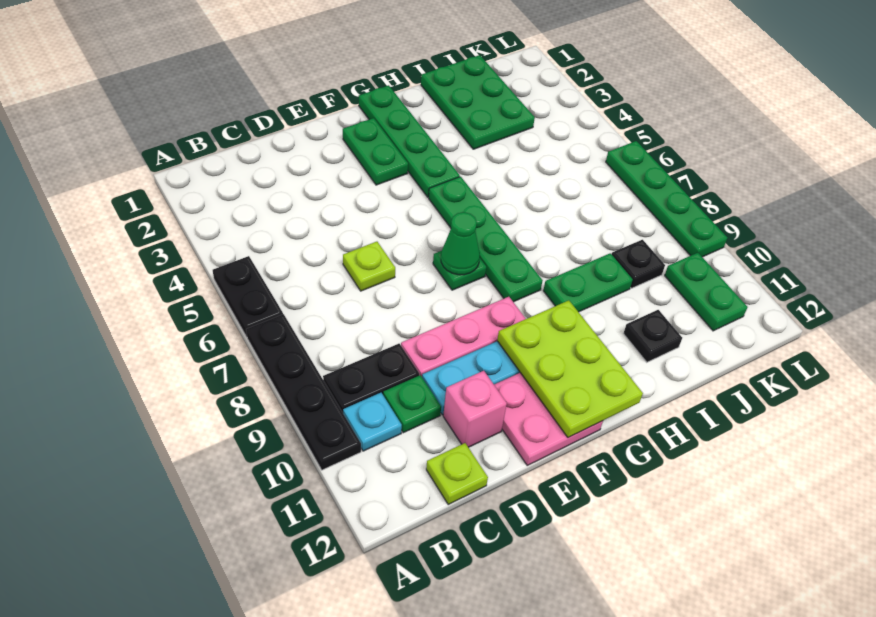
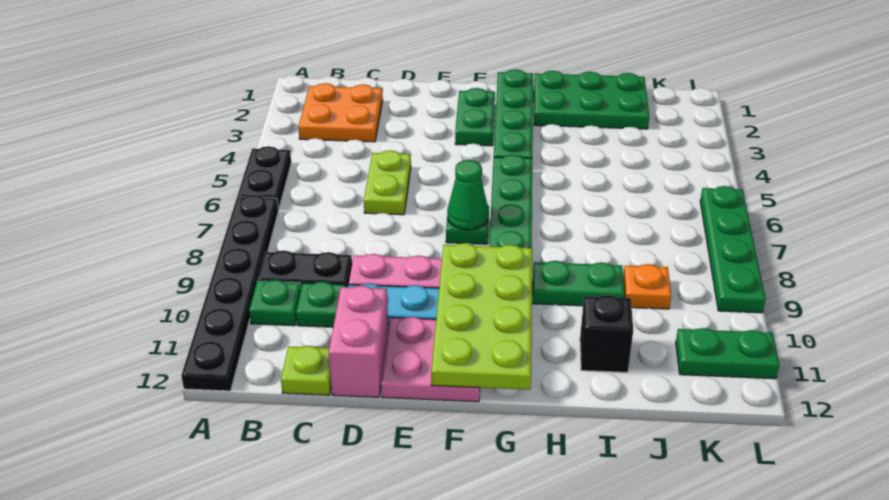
black plate A7:A10 level 1 -> black plate A7:A12 level 1
none -> orange plate B2:C3 level 1
cyan plate B10 level 1 -> green plate B10 level 1
lime plate D6 level 1 -> lime plate D5:D6 level 1
pink brick D11 level 1 -> pink brick D11:D12 level 1
lime plate F10:G12 level 2 -> lime plate F9:G12 level 2
green plate I1:J3 level 1 -> green plate H1:J2 level 1
black plate I11 level 1 -> black brick I11 level 1
black plate J9 level 1 -> orange plate J9 level 1
green plate K10:K11 level 1 -> green plate K11:L11 level 1

